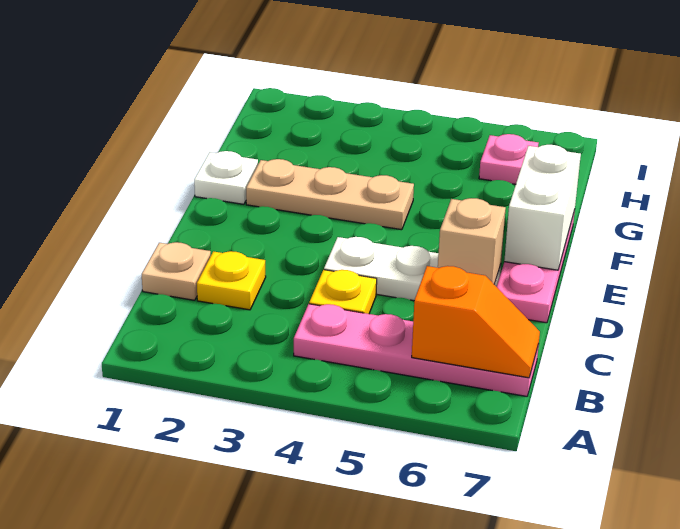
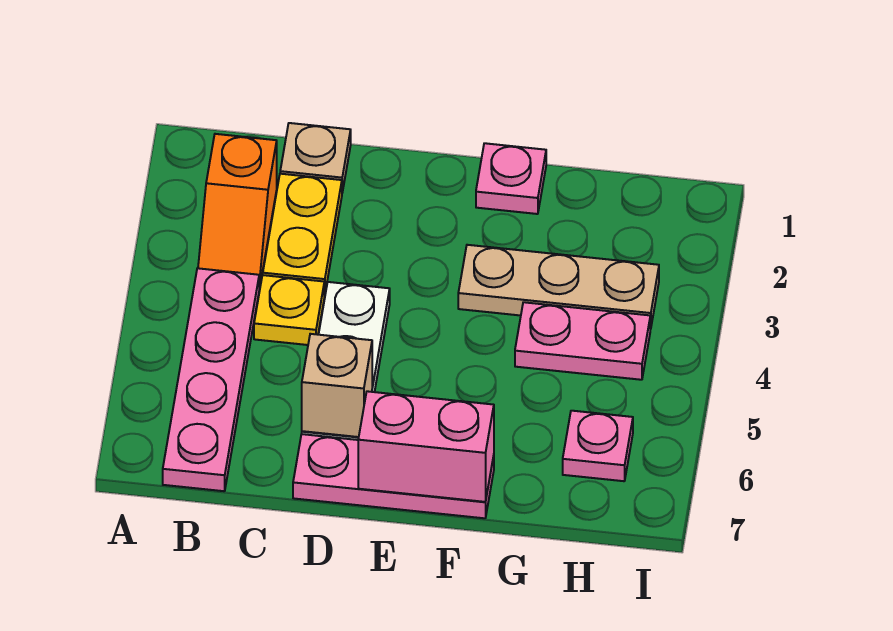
orange slope B6:B7 level 2 top 6 -> orange slope B2:B3 level 1 top 2
yellow plate C2 level 1 -> yellow plate C2:C3 level 1
white brick E7:F7 level 2 -> pink brick E7:F7 level 2
white plate F1 level 1 -> pink plate F1 level 1
tan plate F2:F4 level 1 -> tan plate F3:H3 level 1
none -> pink plate G4:H4 level 1

